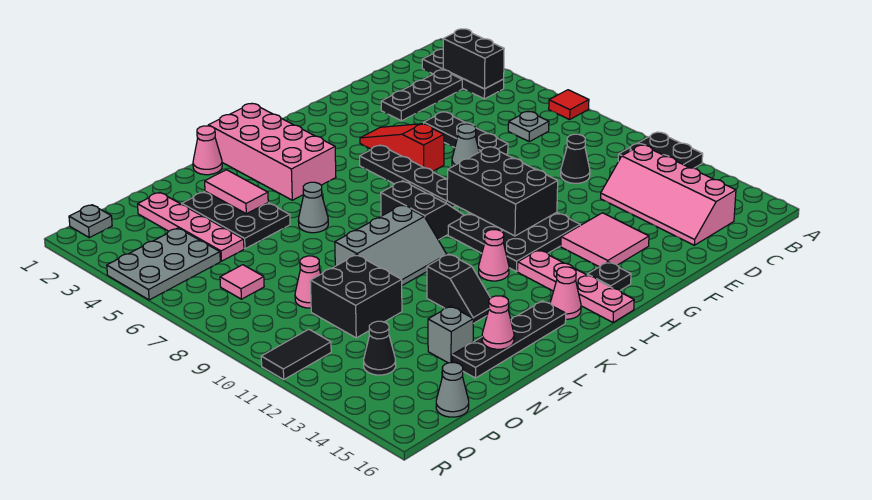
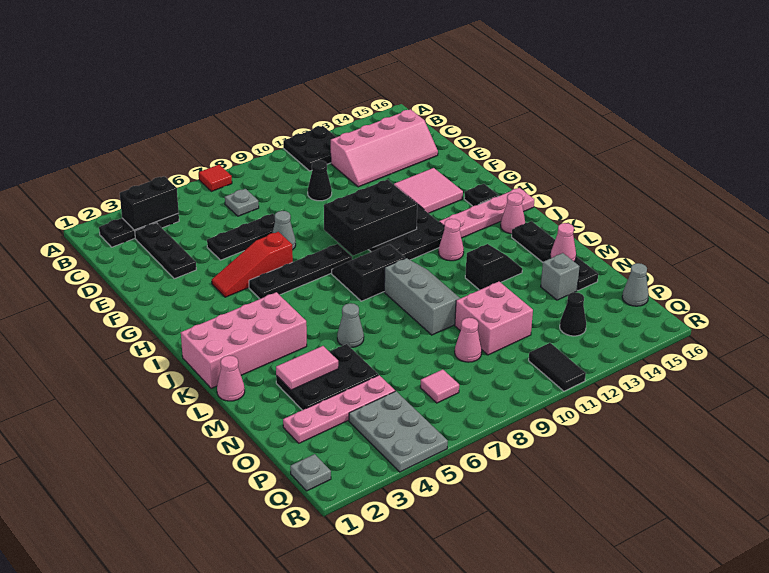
black brick N10:O11 level 1 -> pink brick N10:O11 level 1

